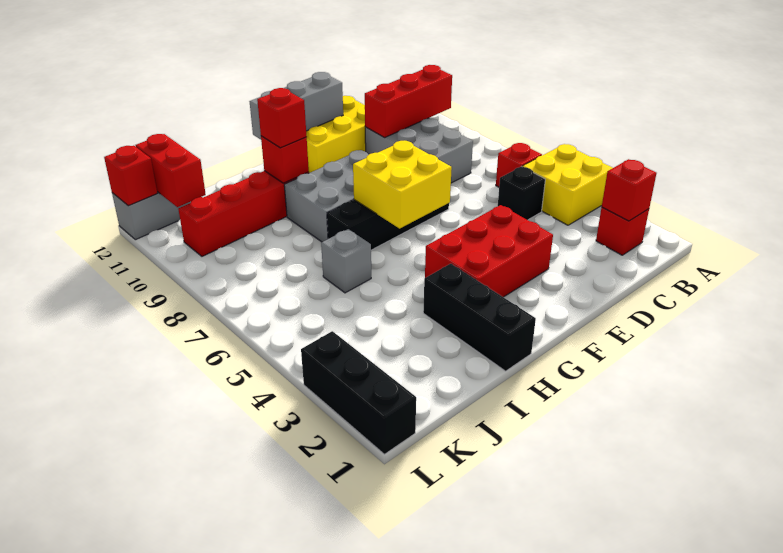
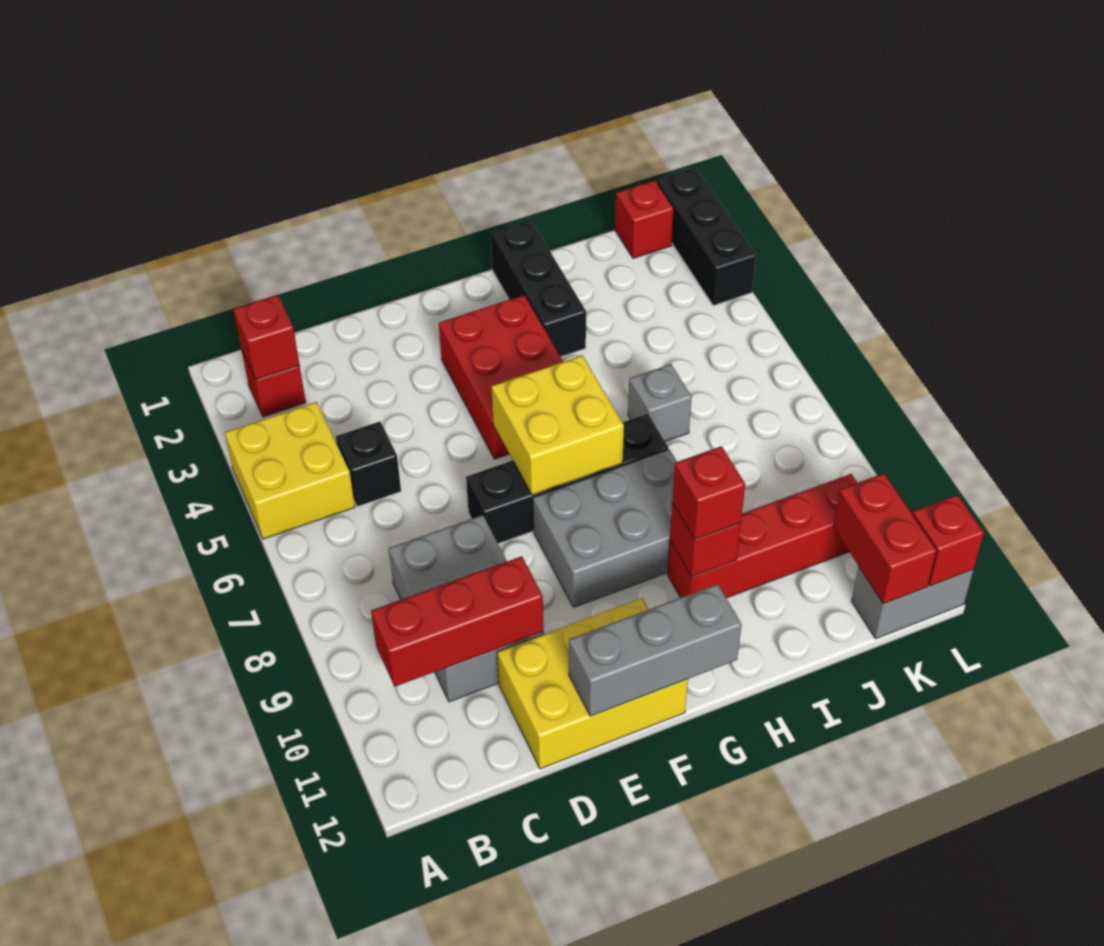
red brick B6 level 1 -> red brick K1 level 1
red brick E3:G4 level 1 -> red brick F3:G5 level 1

